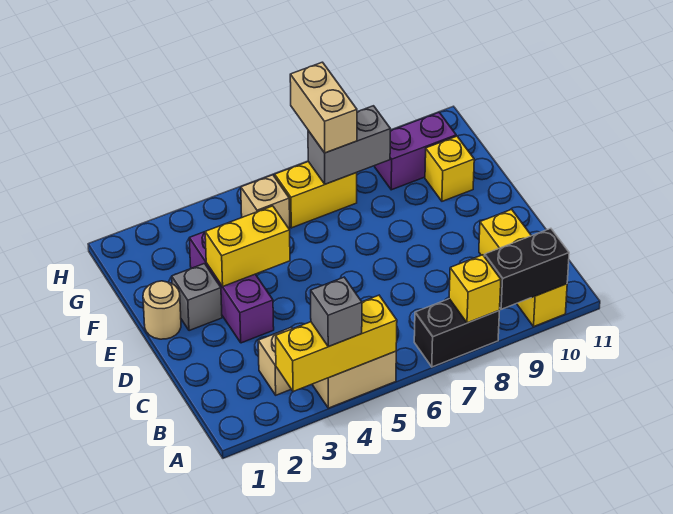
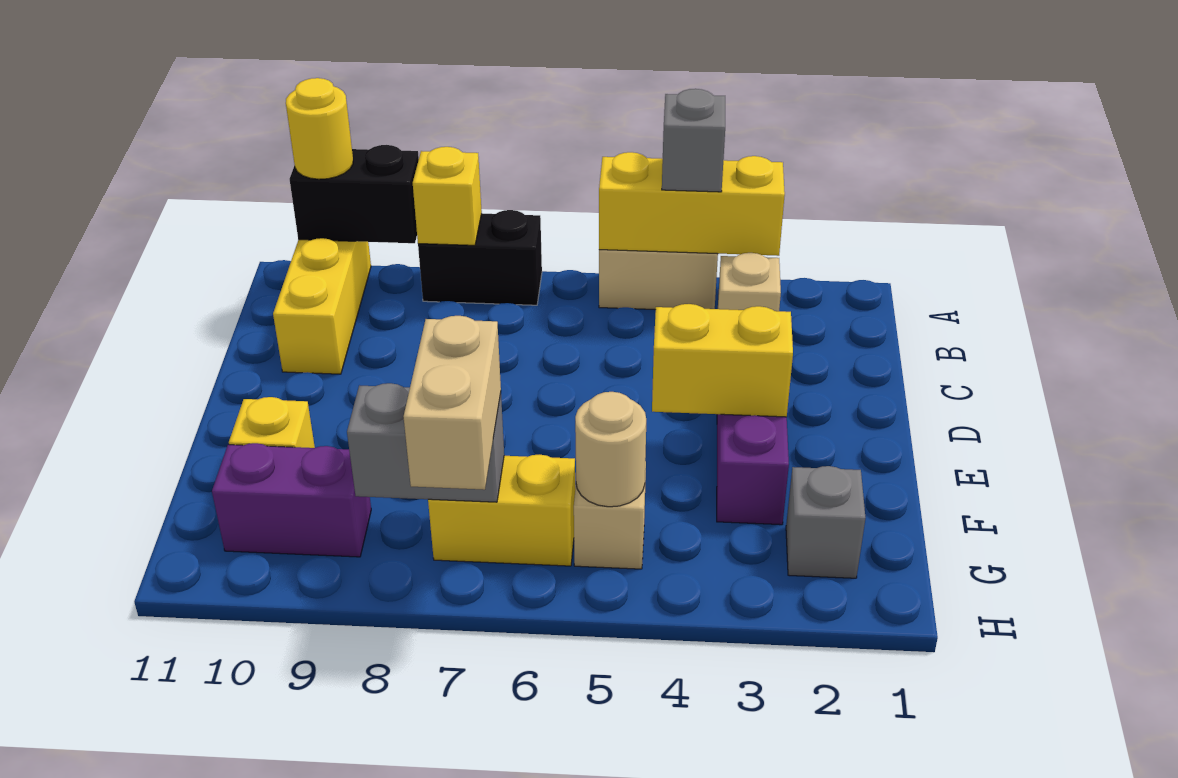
none -> yellow round brick A10 level 3
tan round brick E1 level 1 -> tan round brick G5 level 2
grey brick E2 level 1 -> grey brick G2 level 1

